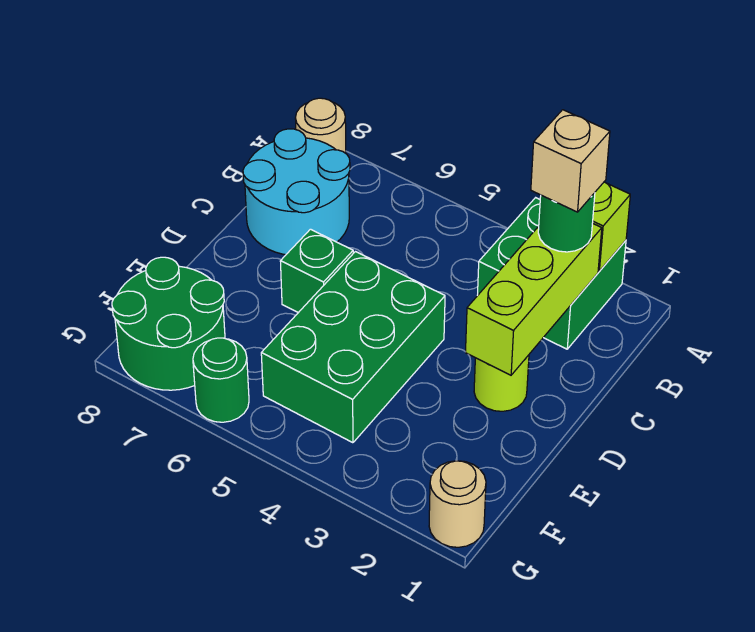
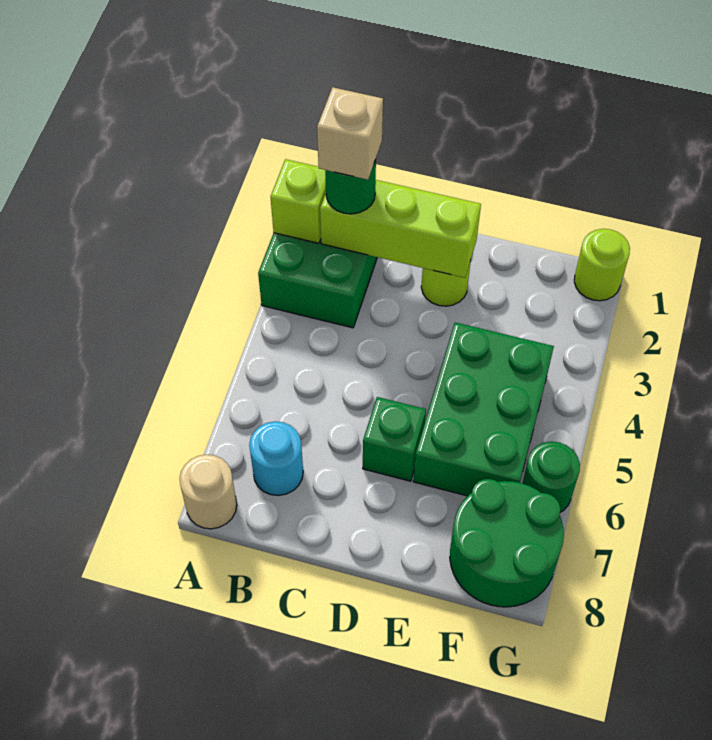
cyan round brick B7:C8 level 1 -> cyan round brick B7 level 1
green brick D4:F5 level 1 -> green brick E4:F6 level 1
tan round brick G1 level 1 -> lime round brick G1 level 1

